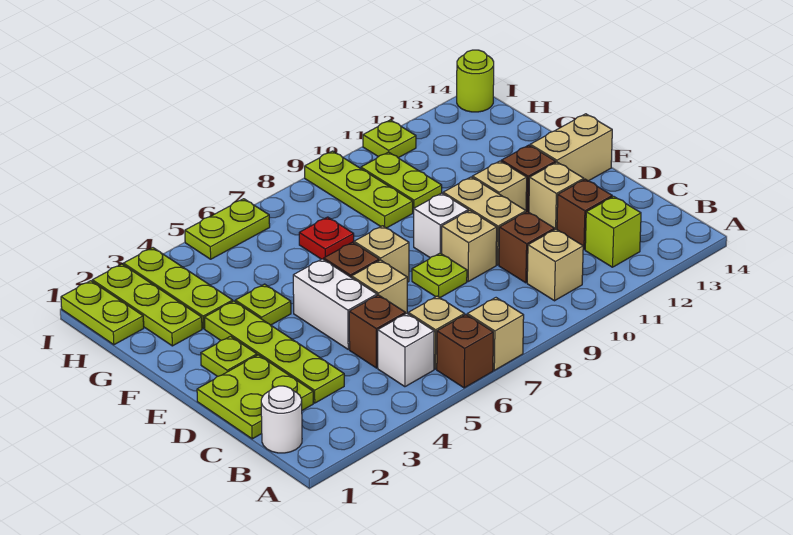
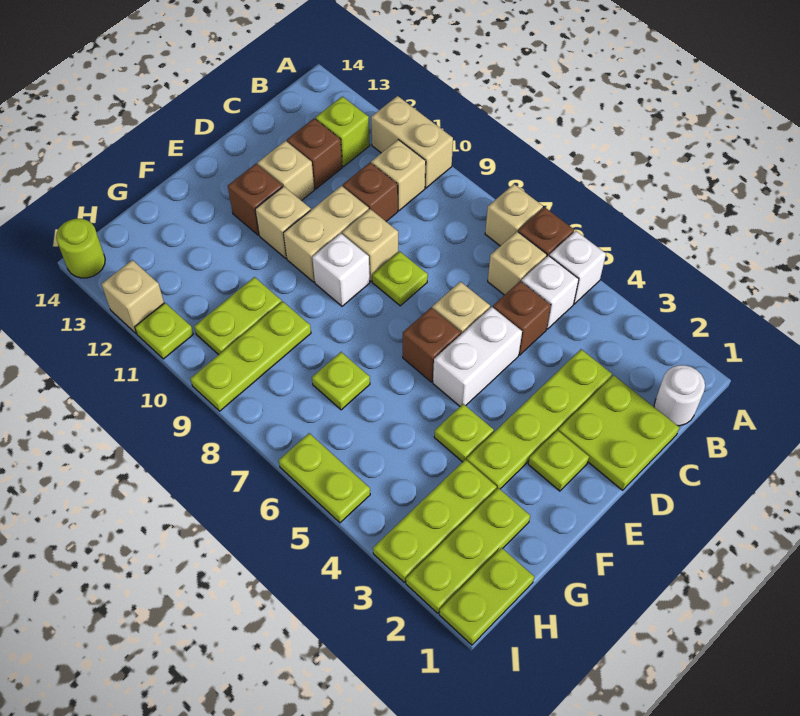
none -> white brick A5 level 1
tan brick E7 level 1 -> tan brick I12 level 1
tan brick E13:E14 level 1 -> tan brick A10:A11 level 1
red plate G7 level 1 -> lime plate G7 level 1

